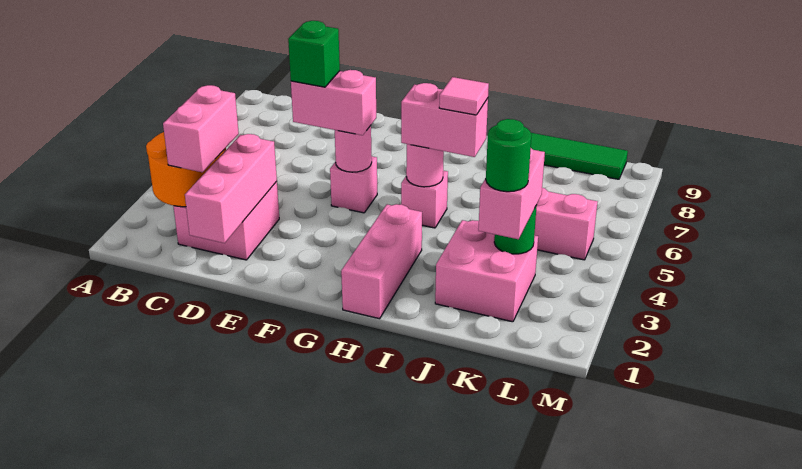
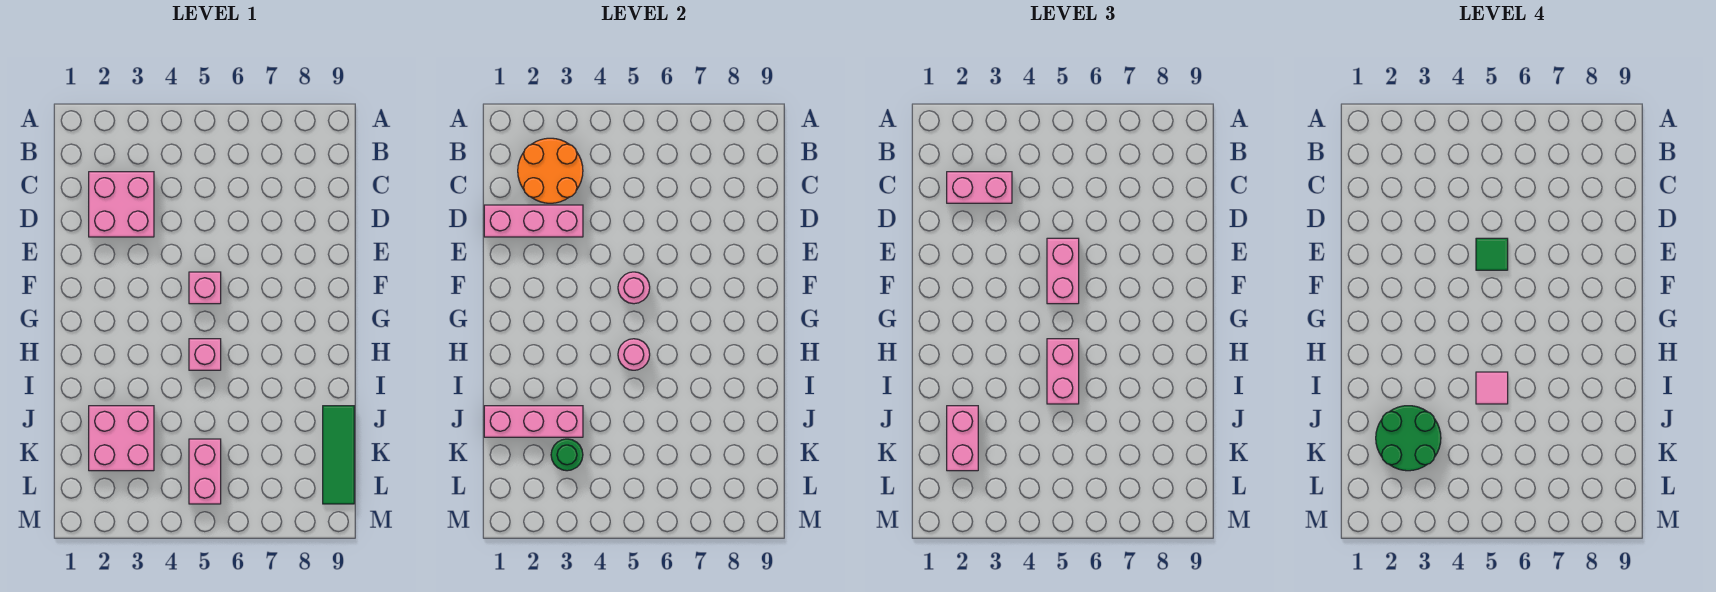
green brick E5 level 4 -> green tile E5 level 4
pink brick H1:H3 level 1 -> pink brick J1:J3 level 2
pink brick K2:K3 level 3 -> pink brick J2:K2 level 3
green round brick K2 level 4 -> green round brick J2:K3 level 4

